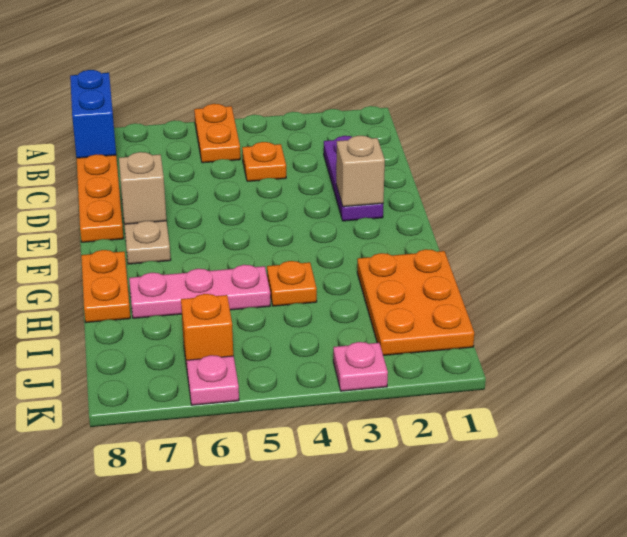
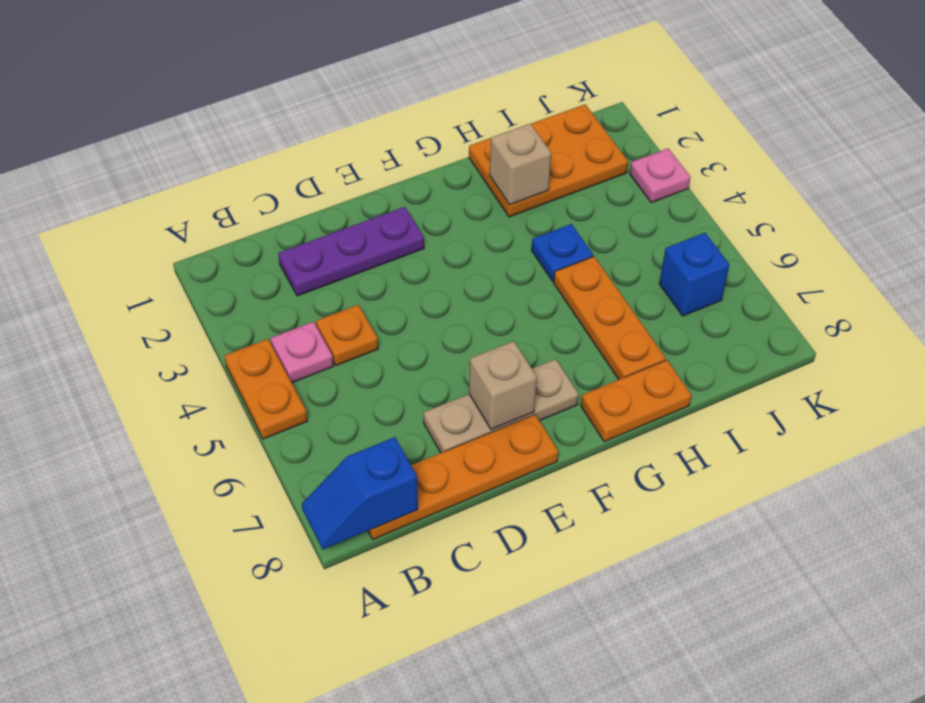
orange plate A5:B5 level 1 -> orange plate A4:A5 level 1
blue brick A8:B8 level 2 -> blue slope A8:B8 level 2 top B
tan brick E2 level 2 -> tan brick H2 level 2
orange plate H4 level 1 -> blue plate H4 level 1
pink plate H5:H7 level 1 -> orange plate H5:H7 level 1
orange brick J6 level 1 -> blue brick J6 level 1
pink plate K6 level 1 -> pink plate B4 level 1

